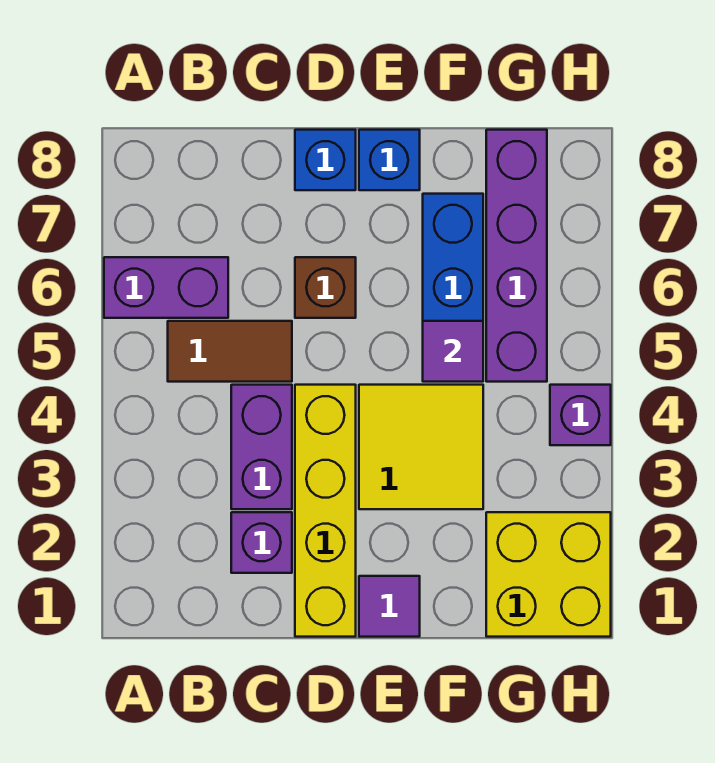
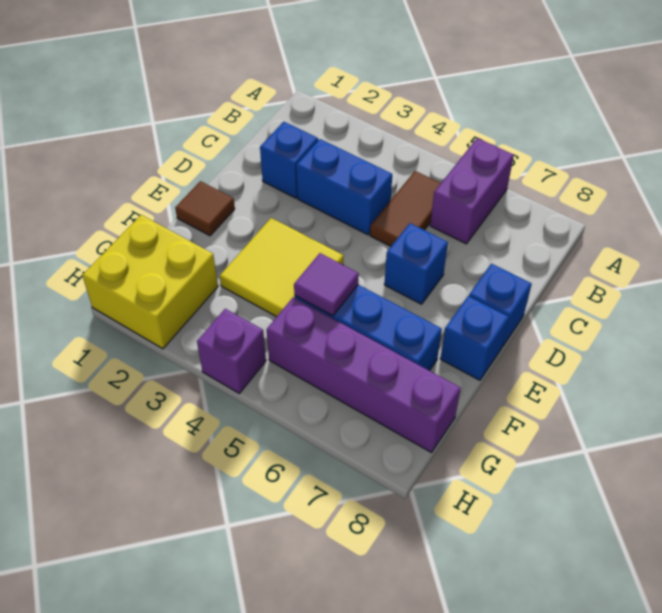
purple brick C2 level 1 -> blue brick C2 level 1
purple brick C3:C4 level 1 -> blue brick C3:C4 level 1
yellow brick D1:D4 level 1 -> none
brown brick D6 level 1 -> blue brick D6 level 1
purple tile E1 level 1 -> brown tile E1 level 1

